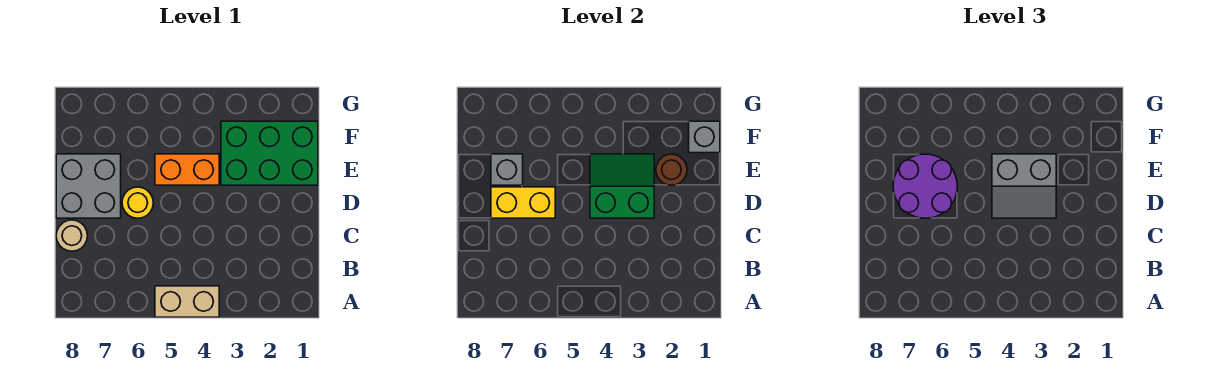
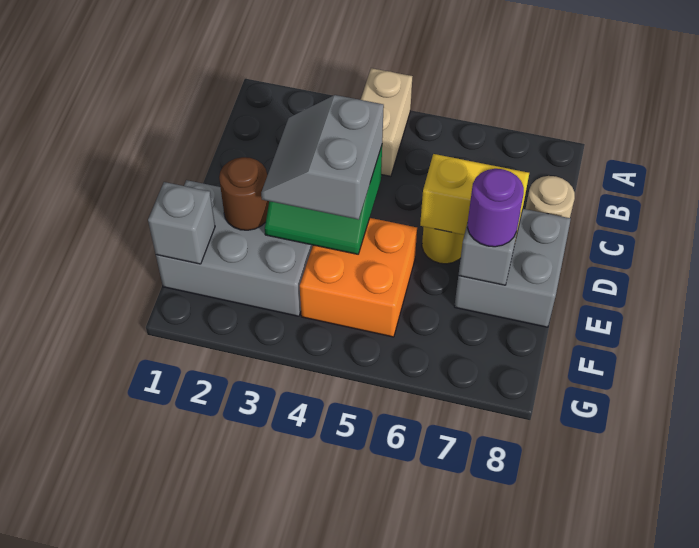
tan brick A4:A5 level 1 -> tan brick A4:B4 level 1
grey slope D3:E4 level 3 top E -> grey slope D3:E4 level 3 top 4
purple round brick D6:E7 level 3 -> purple round brick E7 level 3
green brick E1:F3 level 1 -> grey brick E1:F3 level 1
orange brick E4:E5 level 1 -> orange brick E4:F5 level 1

